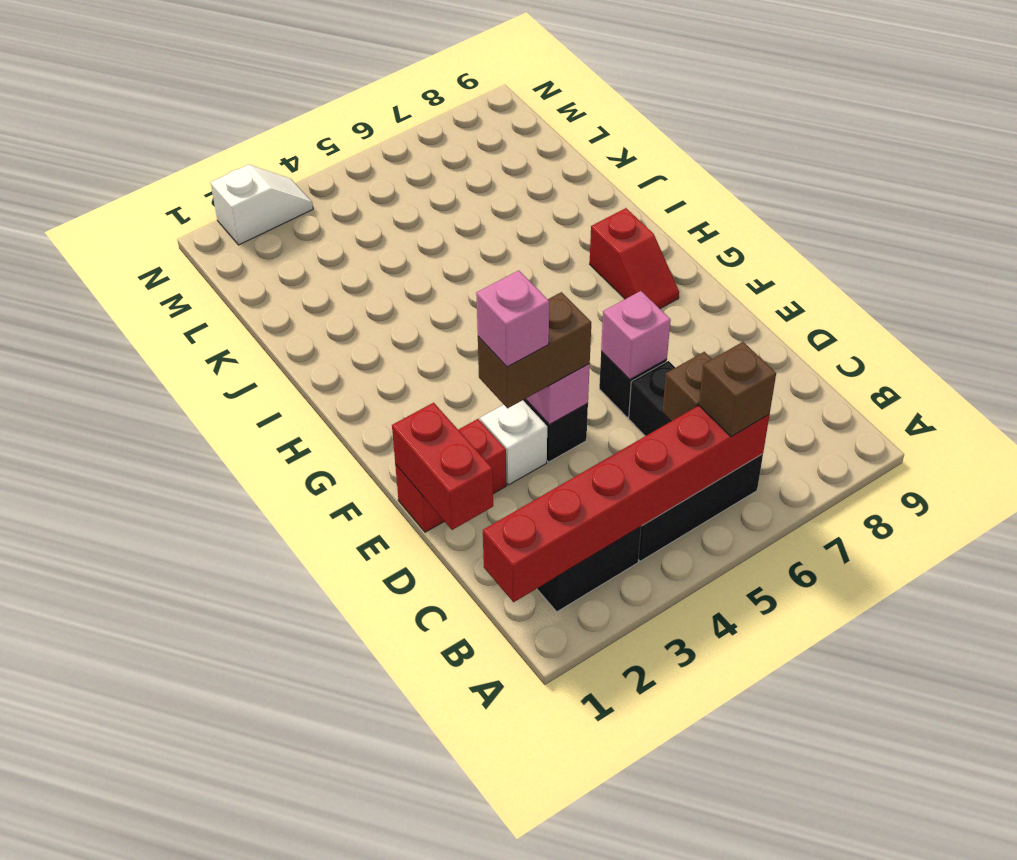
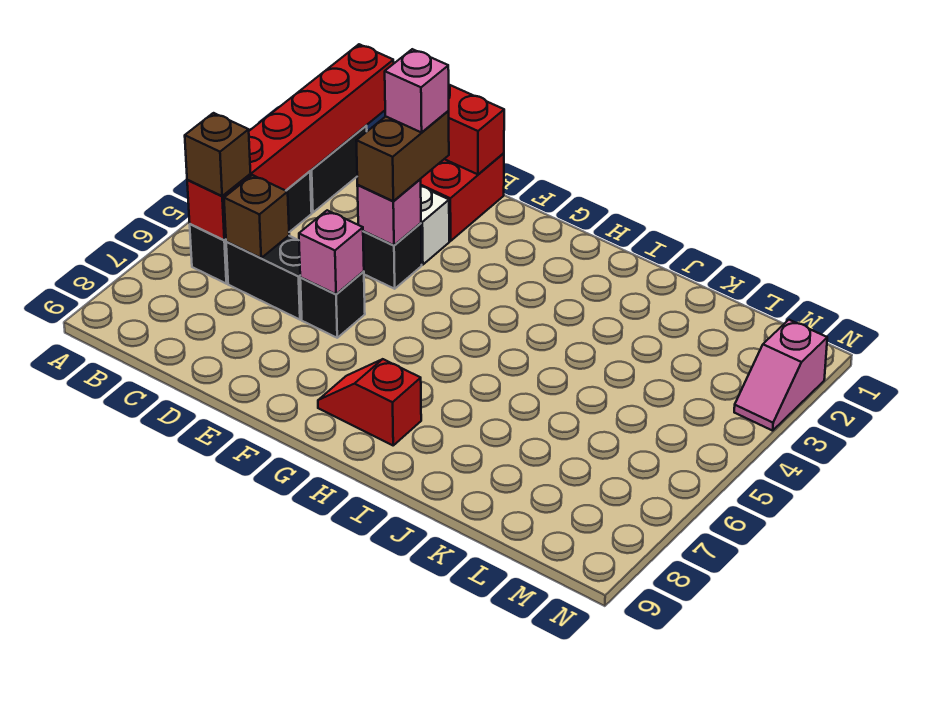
white slope N2:N3 level 1 top 2 -> pink slope N2:N3 level 1 top 2

